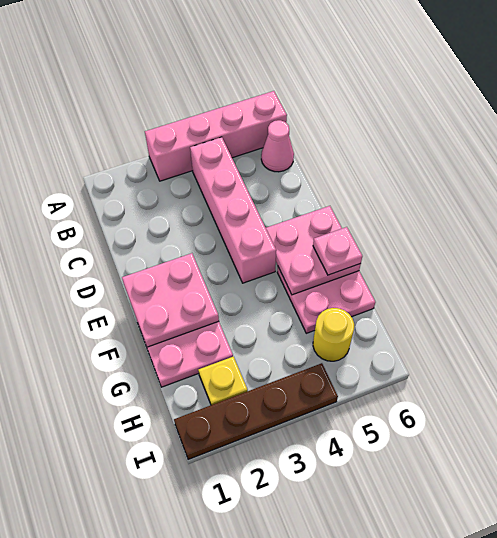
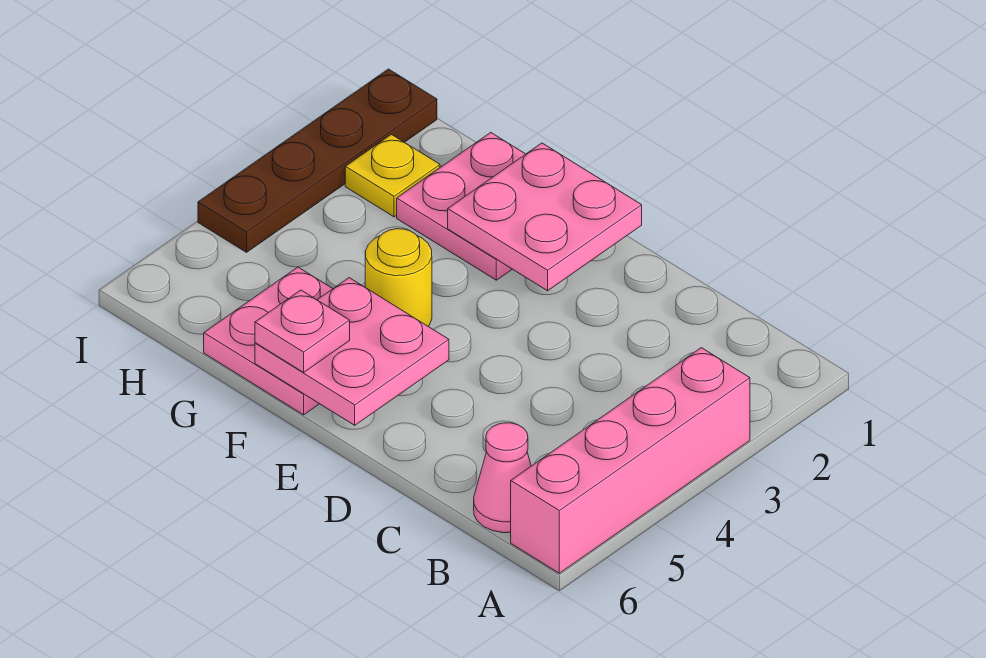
pink brick B4:E4 level 1 -> none
yellow round brick H5 level 1 -> yellow round brick F4 level 1

